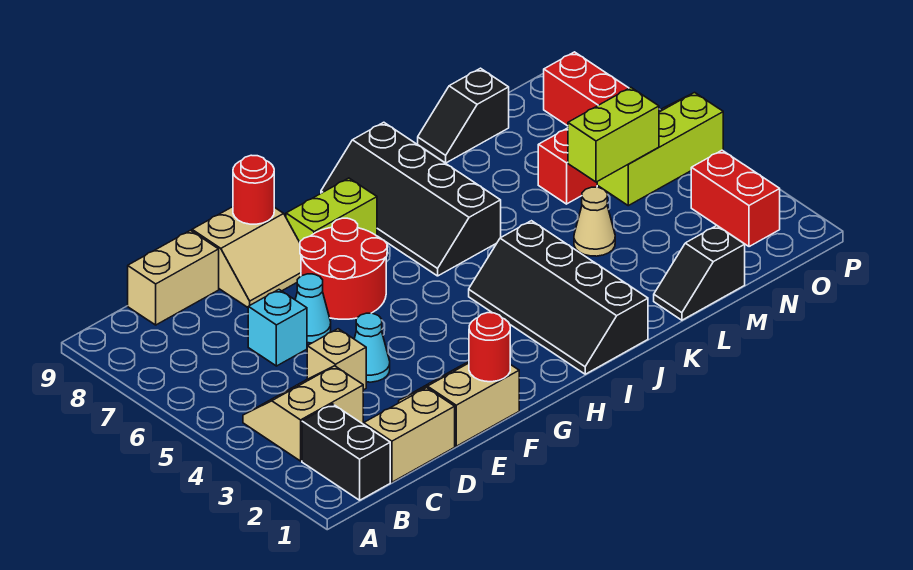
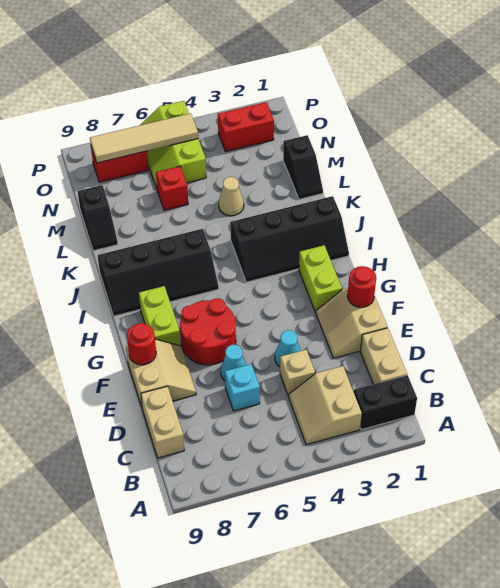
lime brick M5:N5 level 2 -> lime brick G2:H2 level 1
none -> tan tile O5:O8 level 2

